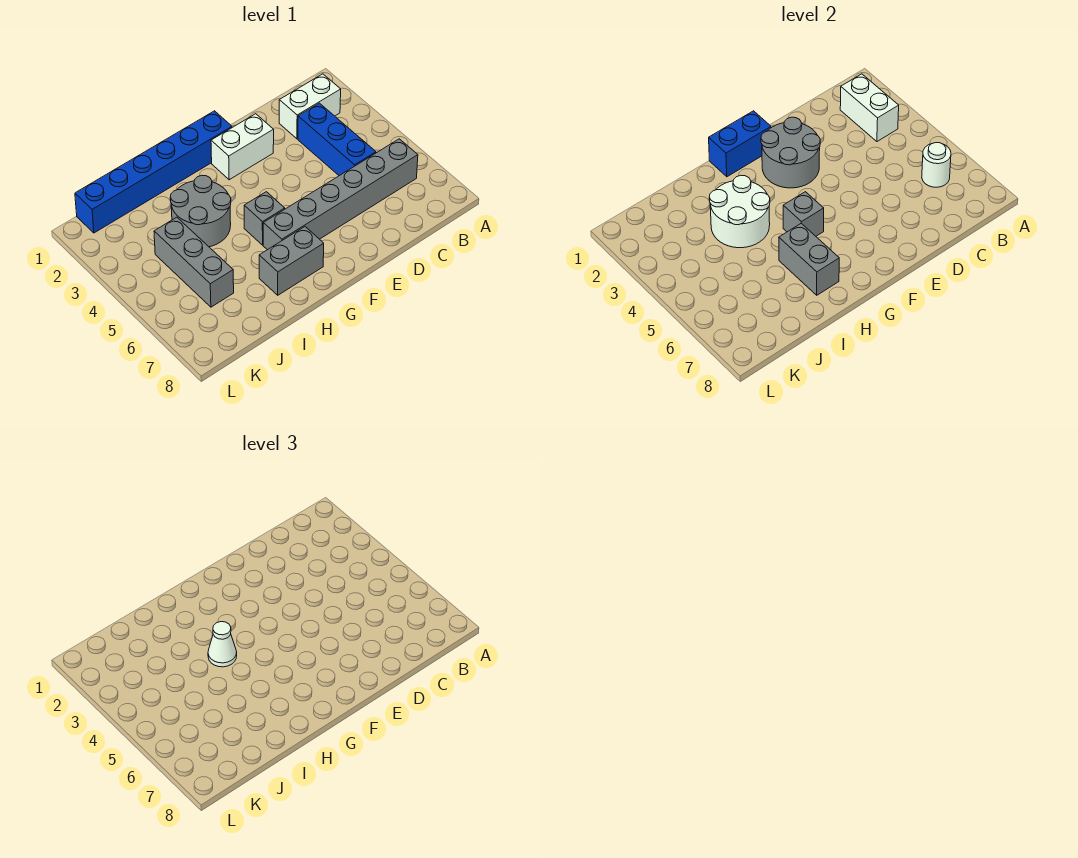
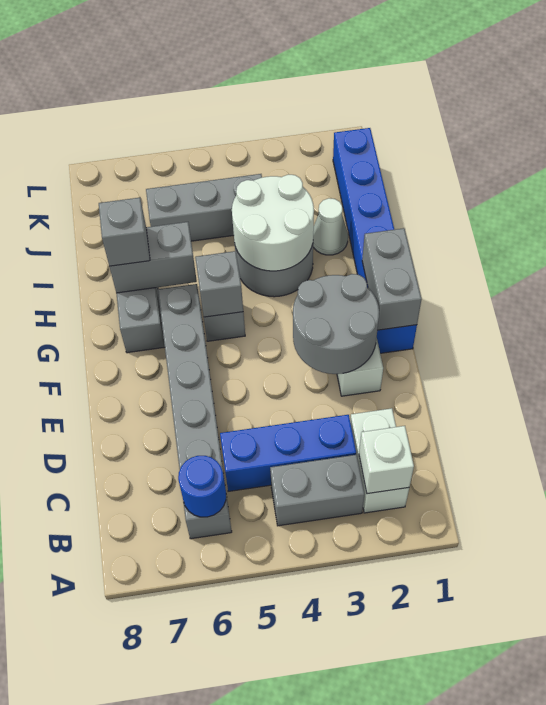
white brick B2:B3 level 2 -> white brick B2 level 2
none -> grey brick B3:B4 level 1
white round brick B6 level 2 -> blue round brick B6 level 2
blue brick F1:G1 level 2 -> grey brick F1:G1 level 2
white cone H4 level 3 -> white cone I2 level 1
none -> grey brick H7 level 3

